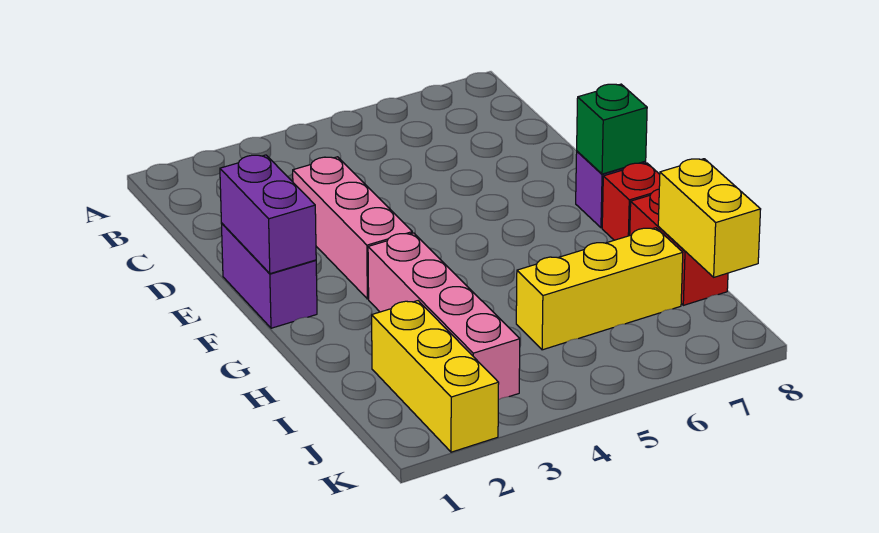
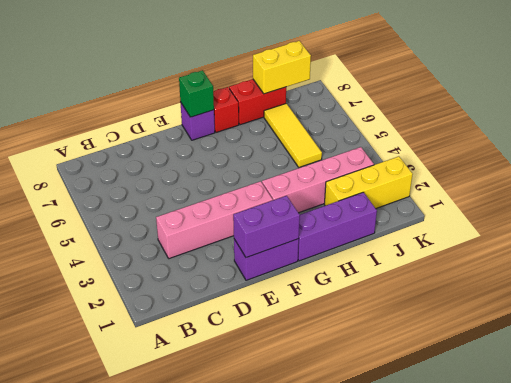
pink brick D3:F3 level 1 -> pink brick C3:F3 level 1
none -> purple brick G1:I1 level 1
yellow brick I5:I7 level 1 -> yellow tile I5:I7 level 1

